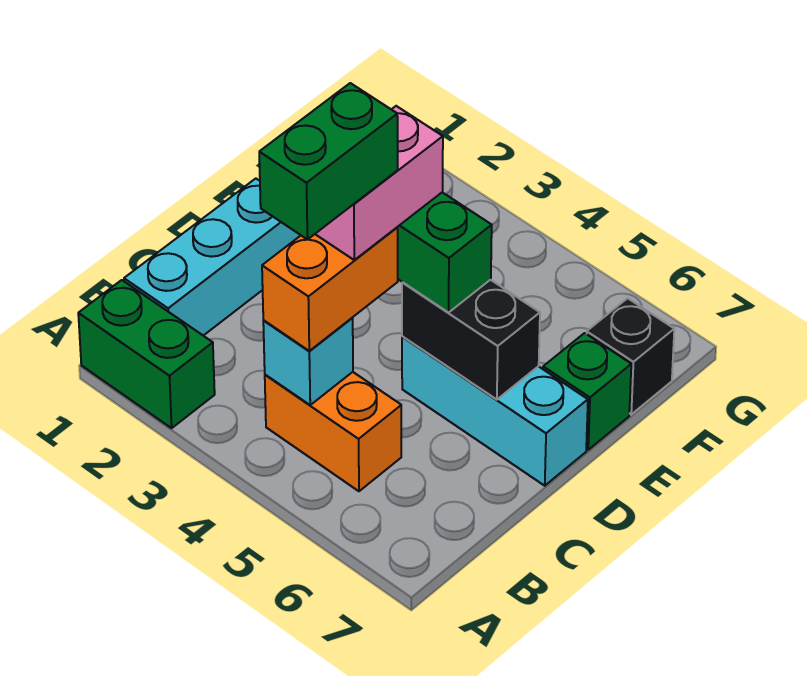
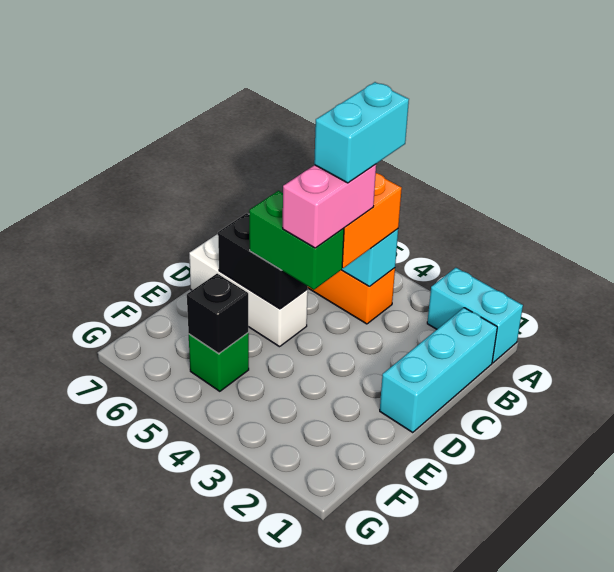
green brick A1:A2 level 1 -> cyan brick A1:A2 level 1
green brick B4:C4 level 5 -> cyan brick B4:C4 level 5
cyan brick D5:D7 level 1 -> white brick D5:D7 level 1
green brick E7 level 1 -> green brick F5 level 1
black brick F7 level 1 -> black brick F5 level 2

